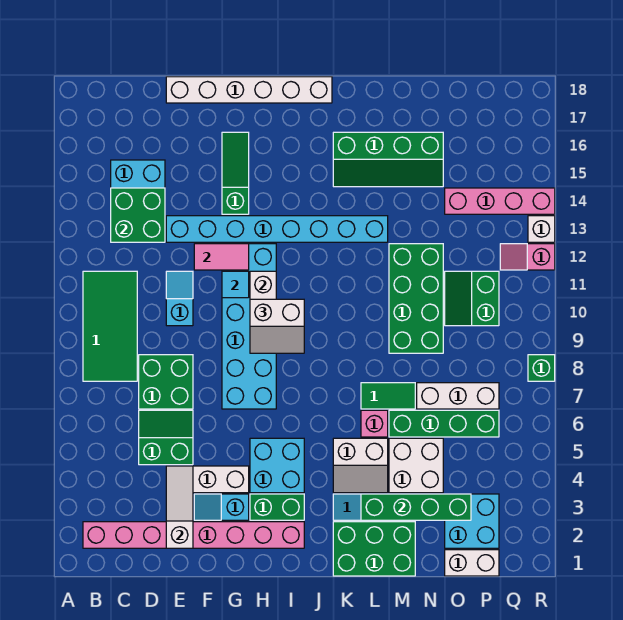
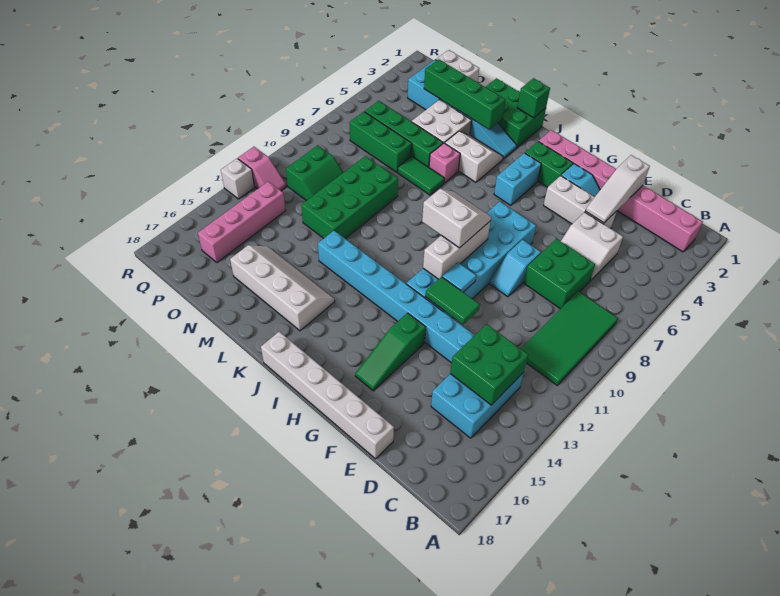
green slope D5:E6 level 1 top 5 -> white slope D5:E6 level 1 top 5
cyan slope E10:E11 level 1 top 10 -> cyan slope F8:F9 level 1 top 8
pink tile F12:G12 level 2 -> green tile F12:G12 level 2
cyan brick H4:I5 level 1 -> cyan brick I4:I5 level 1
green slope K15:N16 level 1 top 16 -> white slope K15:N16 level 1 top 16
white brick N7:P7 level 1 -> green brick N7:P7 level 1
pink brick O14:R14 level 1 -> pink brick P13:P16 level 1
green brick R8 level 1 -> green brick K1 level 2

